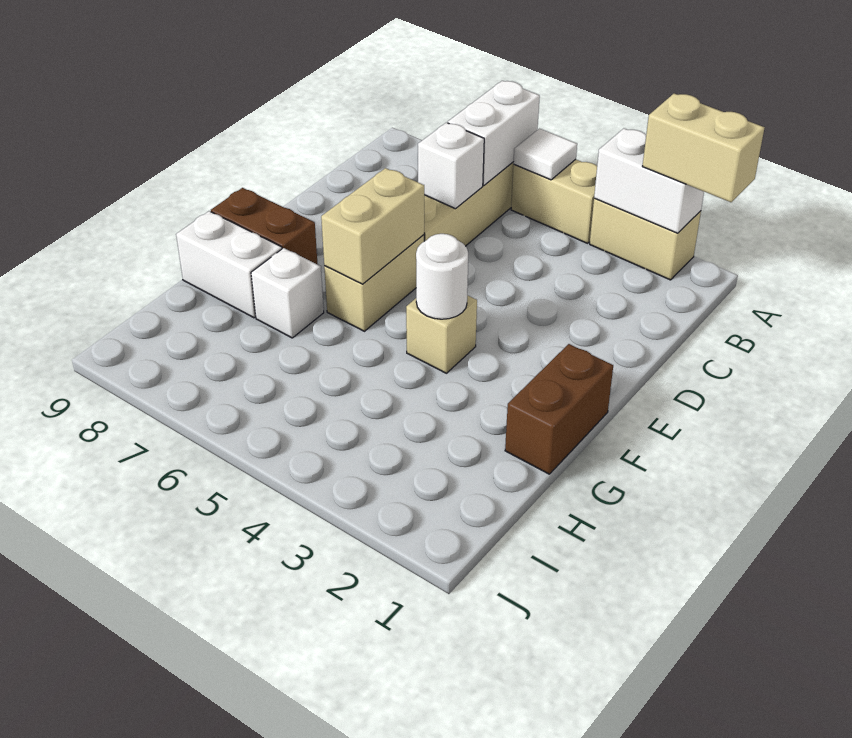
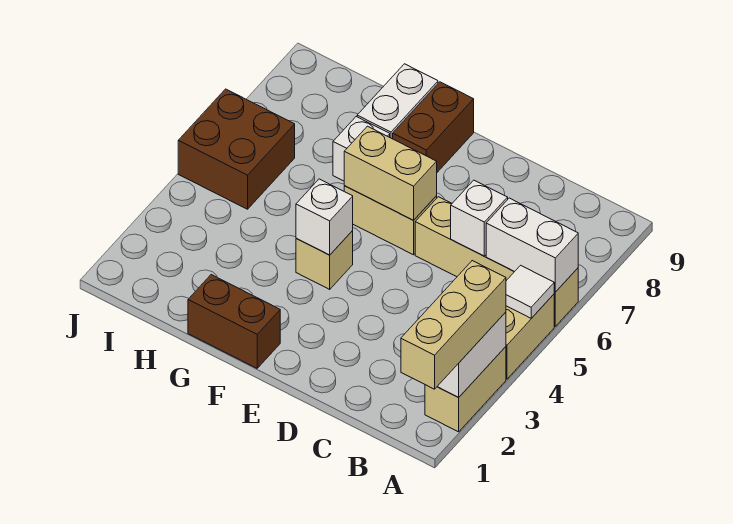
tan brick A1:A2 level 3 -> tan brick A1:A3 level 3
white round brick F4 level 2 -> white brick F4 level 2
none -> brown brick I5:J6 level 1

